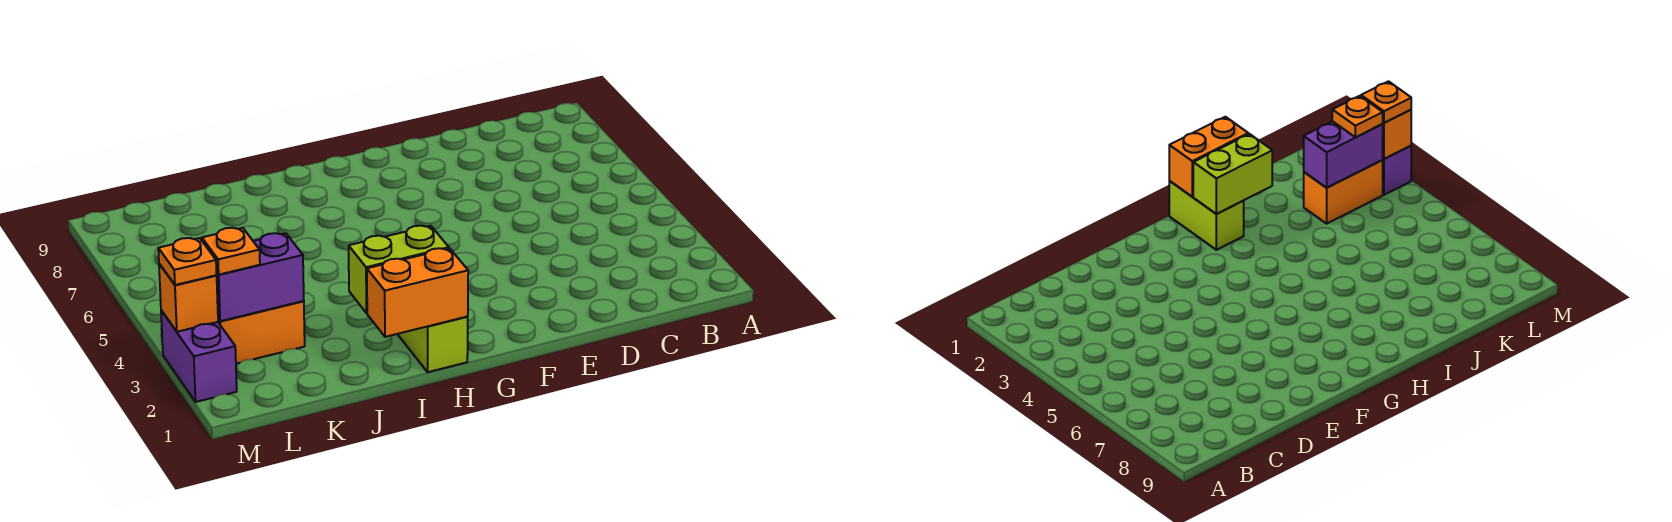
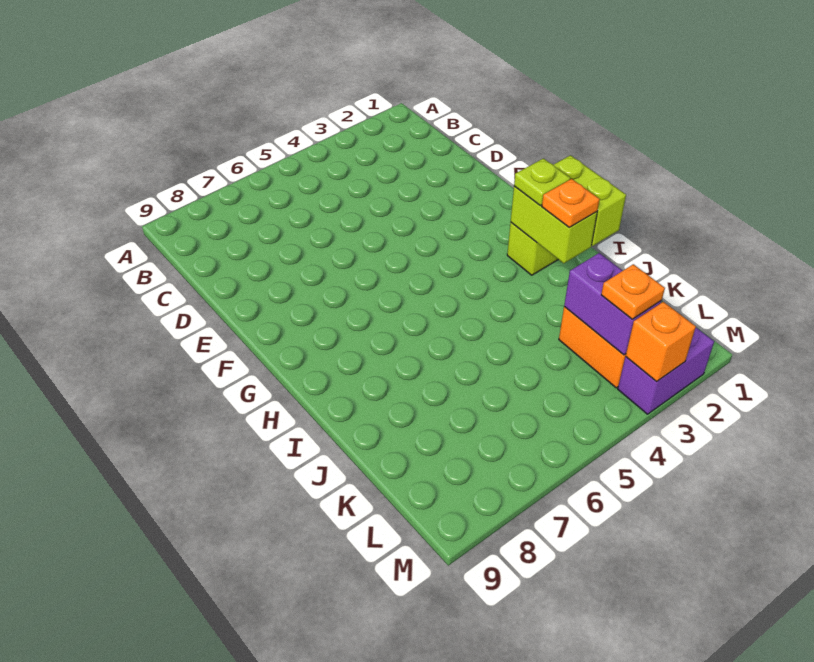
orange brick H1:I1 level 2 -> lime brick H1:I1 level 2
none -> lime plate H2 level 3
orange plate M3 level 3 -> orange plate I2 level 3

